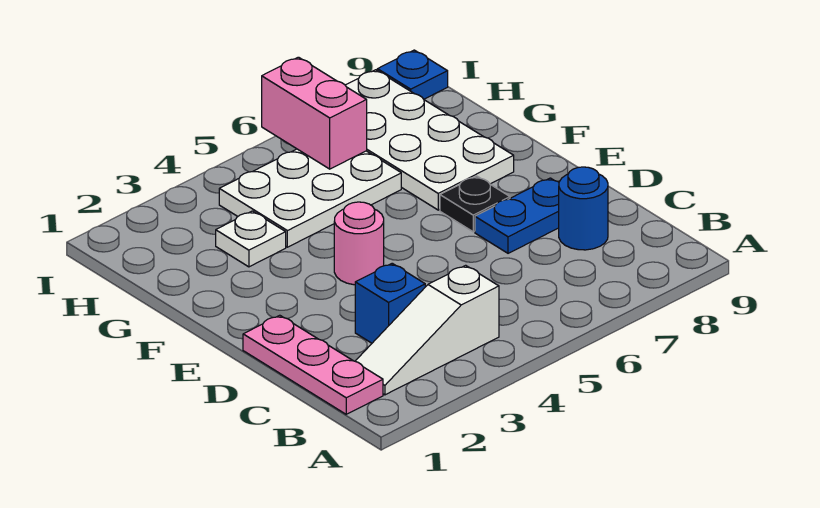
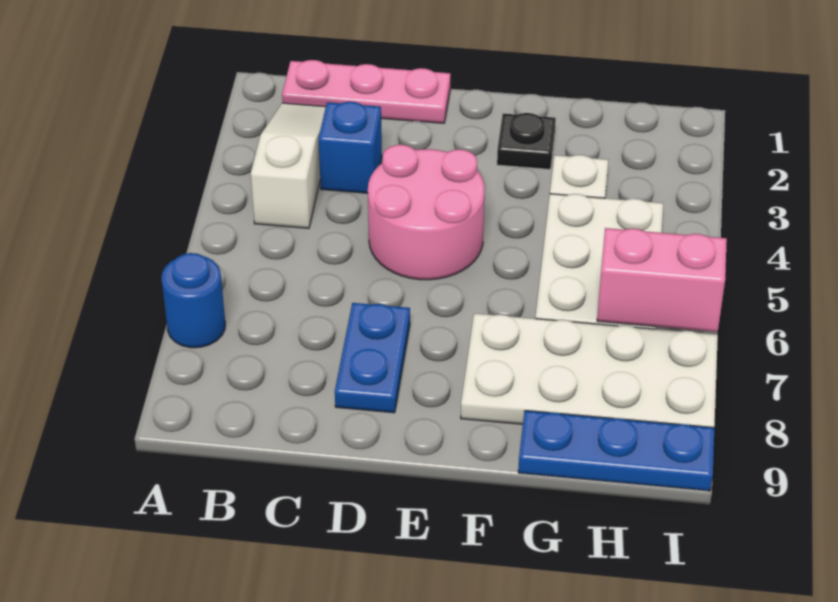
blue round brick C8 level 1 -> blue round brick A7 level 1
pink round brick E4 level 1 -> pink round brick D4:E5 level 1
black plate E7 level 1 -> black plate F2 level 1
blue plate I9 level 1 -> blue plate G9:I9 level 1

